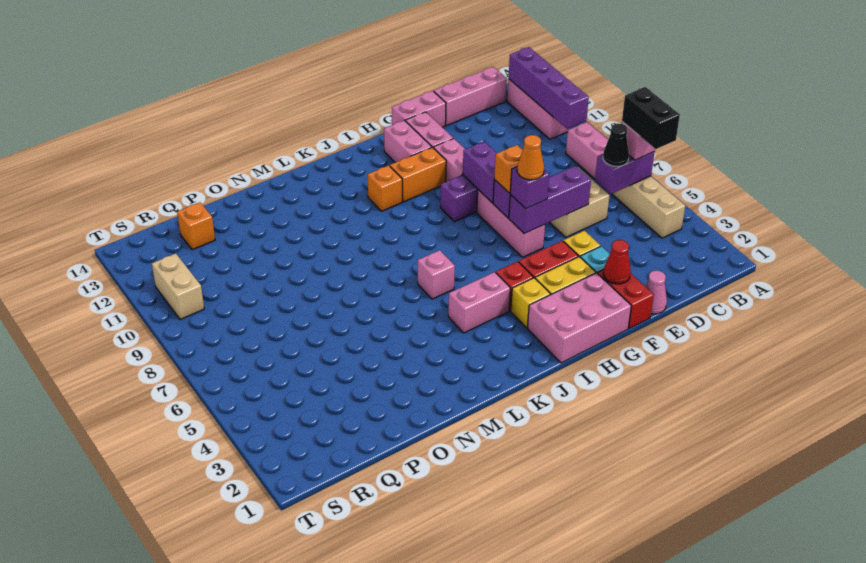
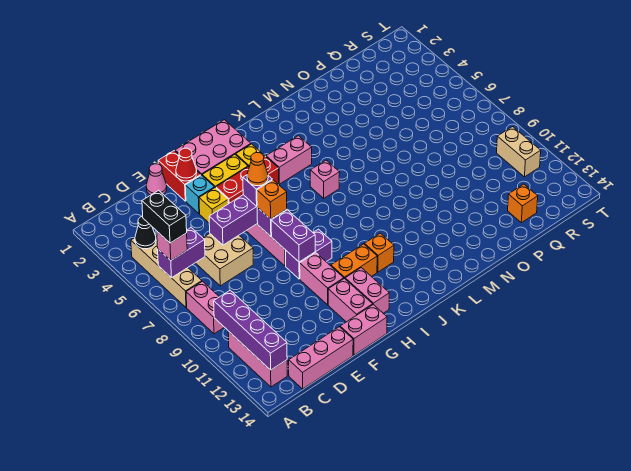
black cone C6 level 3 -> black cone B4 level 2

